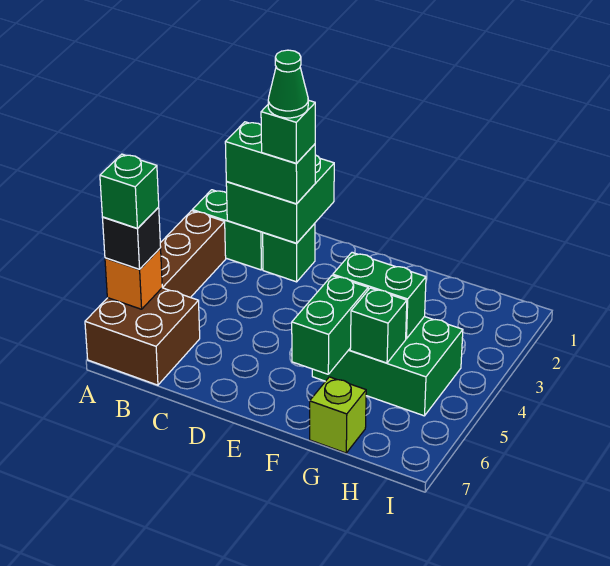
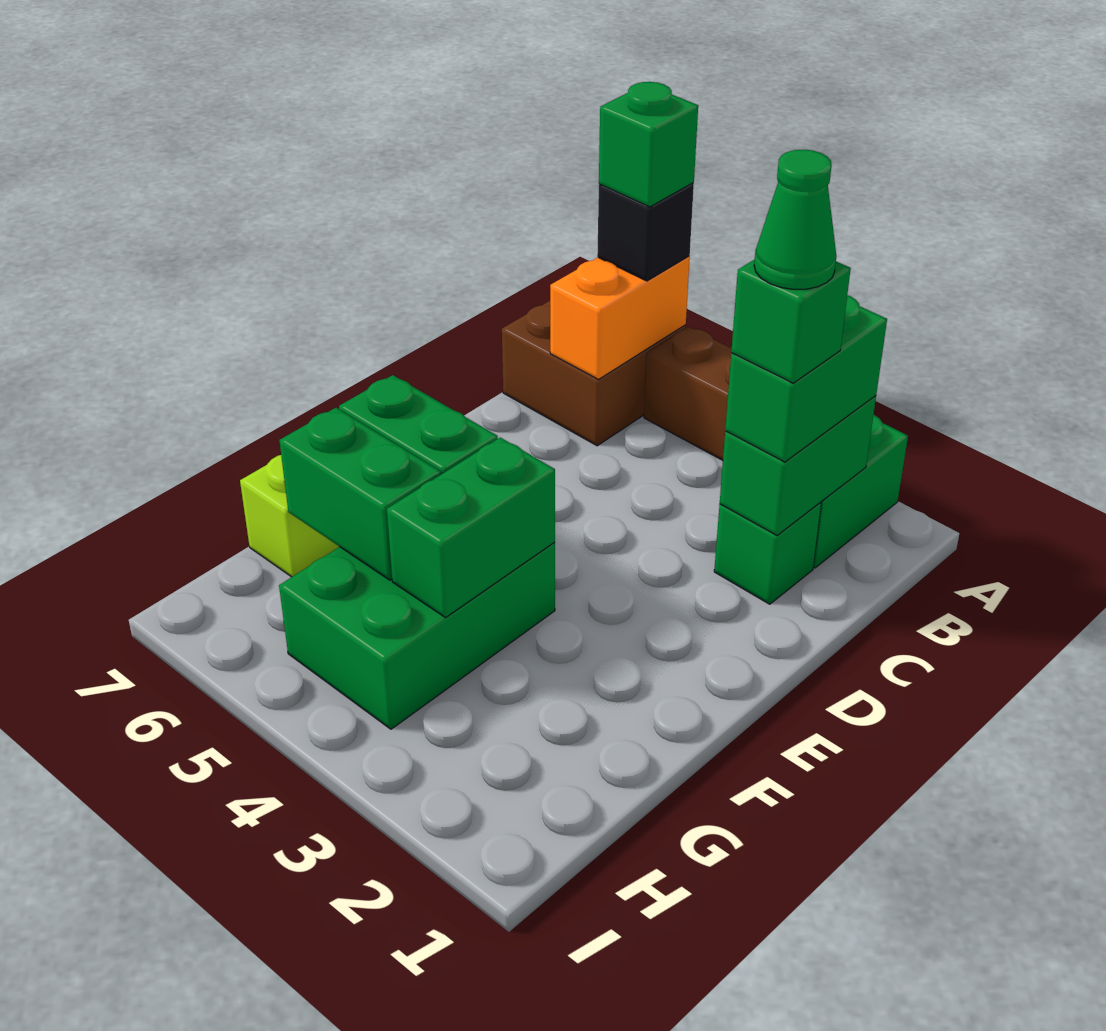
orange brick A6 level 2 -> orange brick A6:B6 level 2
green brick B1:C2 level 2 -> green brick B2:C2 level 2
green brick G5 level 2 -> green brick G5:G6 level 2

